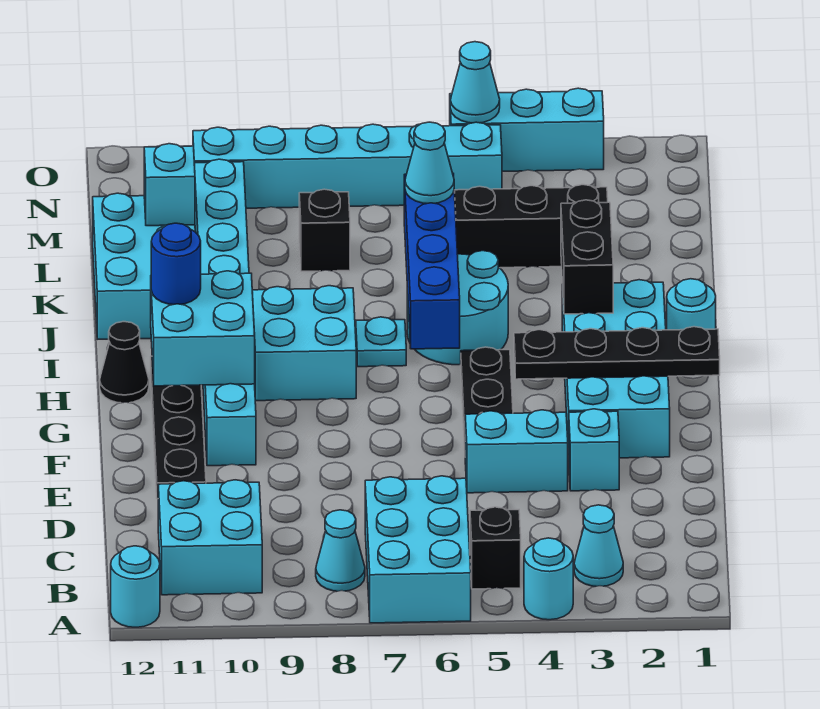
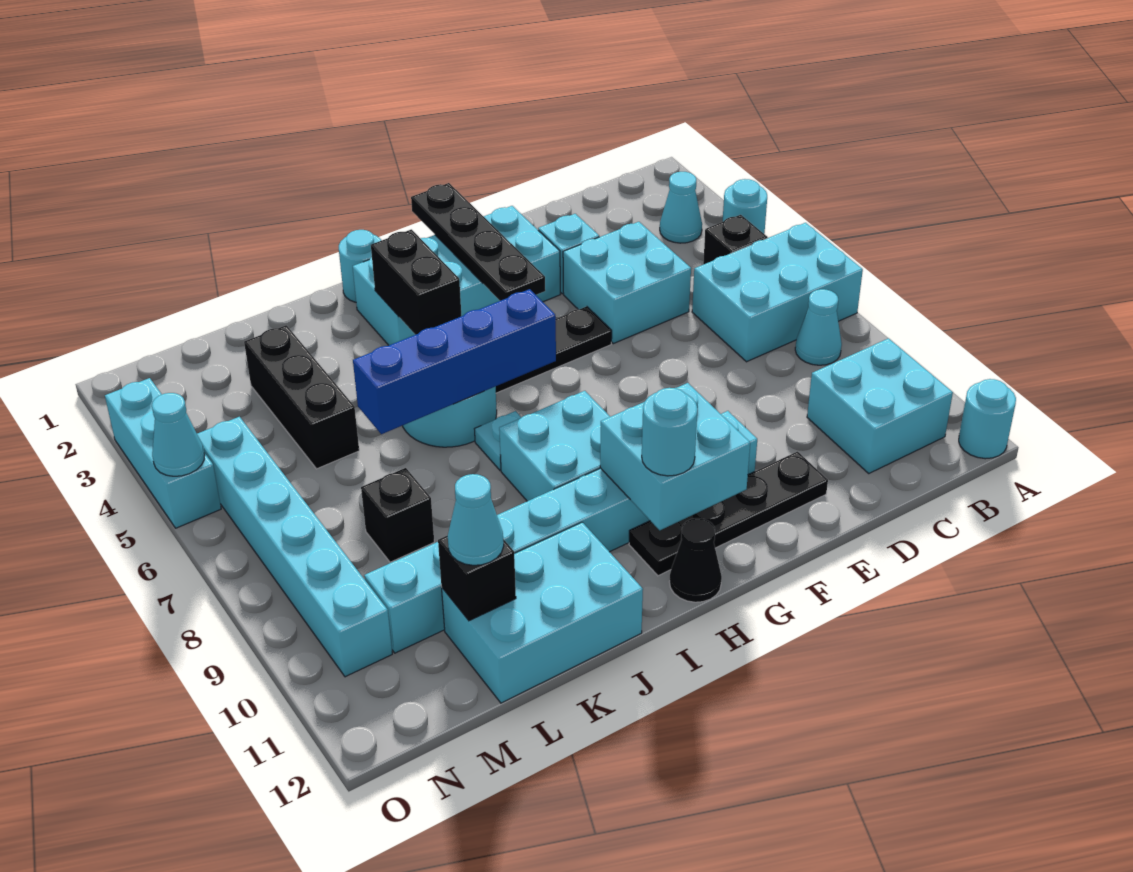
cyan brick E4:E5 level 1 -> cyan brick D4:E5 level 1
blue round brick H11 level 3 -> cyan round brick H11 level 3
black brick I3:J3 level 2 -> black brick I3:I4 level 2
cyan cone K6 level 3 -> cyan cone L11 level 3
cyan brick L11 level 2 -> black brick L11 level 2

